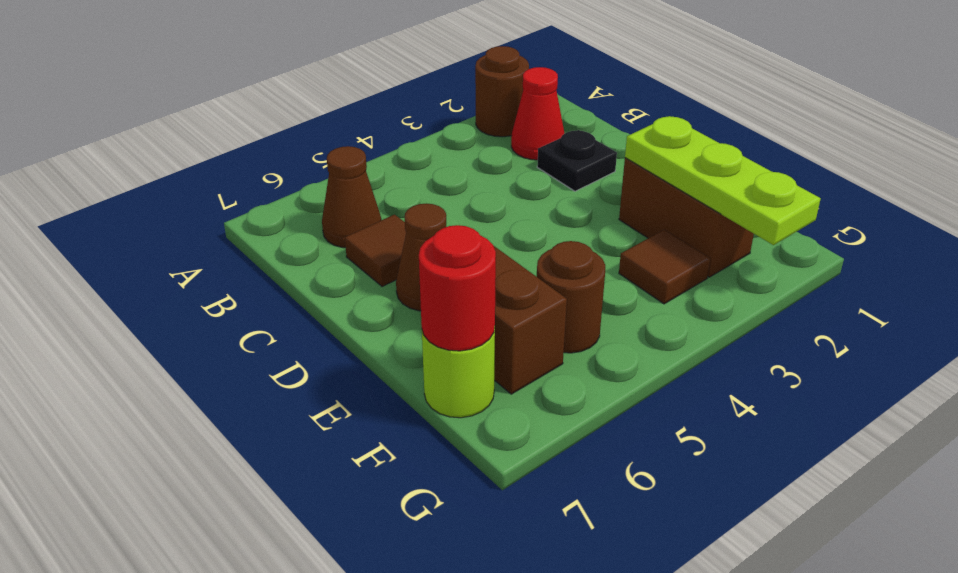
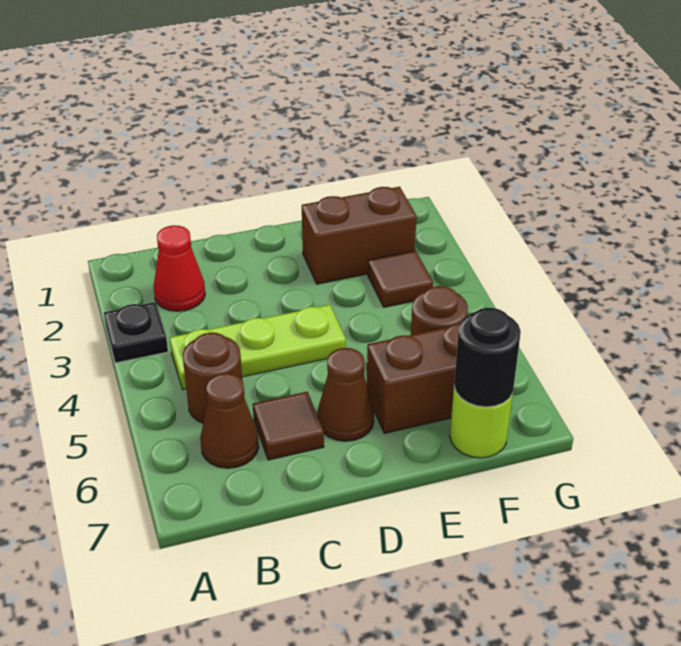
brown round brick A2 level 1 -> brown round brick B5 level 1
black plate C2 level 1 -> black plate A3 level 1
lime plate E2:G2 level 2 -> lime plate B4:D4 level 1
red round brick F7 level 2 -> black round brick F7 level 2

